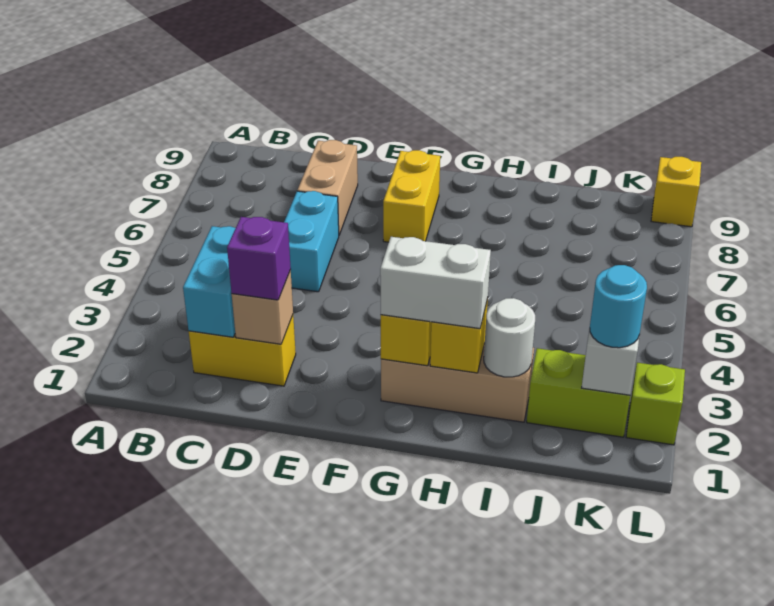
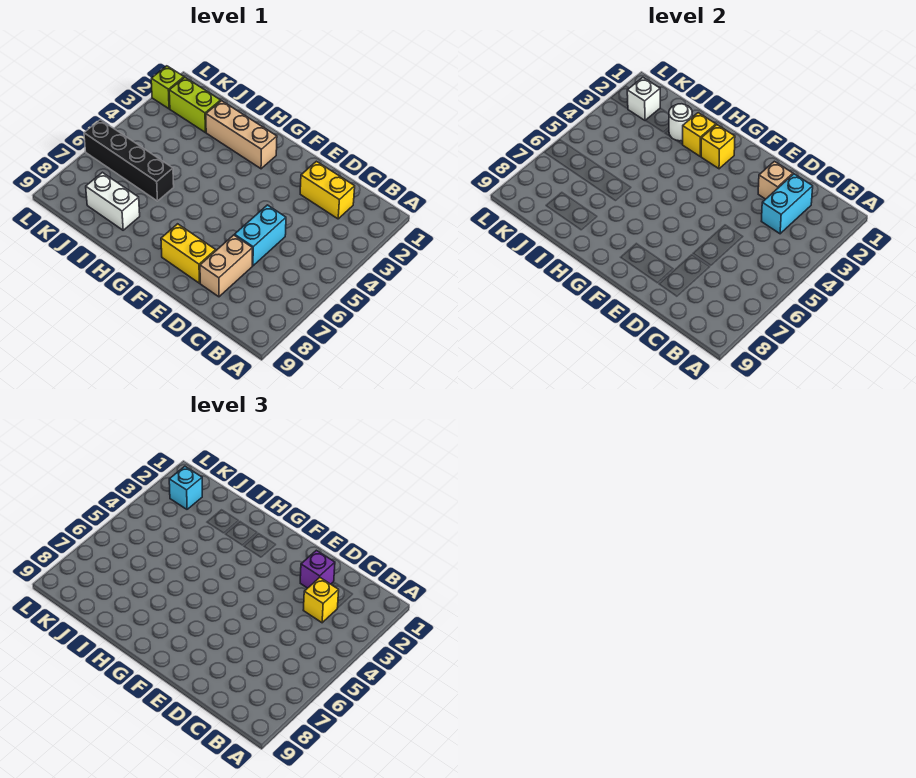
yellow brick F7:F8 level 1 -> yellow brick E8:F8 level 1
white brick G2:H2 level 3 -> white brick I8:J8 level 1
none -> black brick I6:L6 level 1
cyan round brick K2 level 3 -> cyan brick K2 level 3
yellow brick L9 level 1 -> yellow brick C3 level 3

